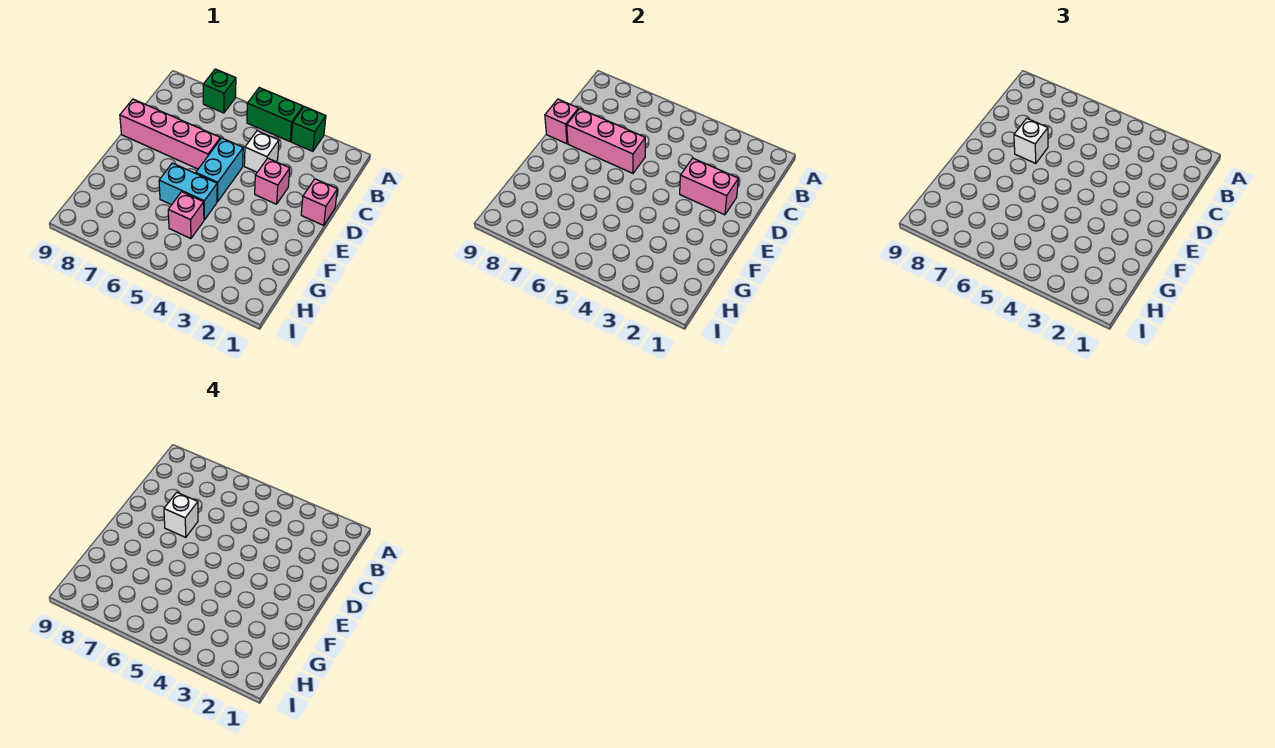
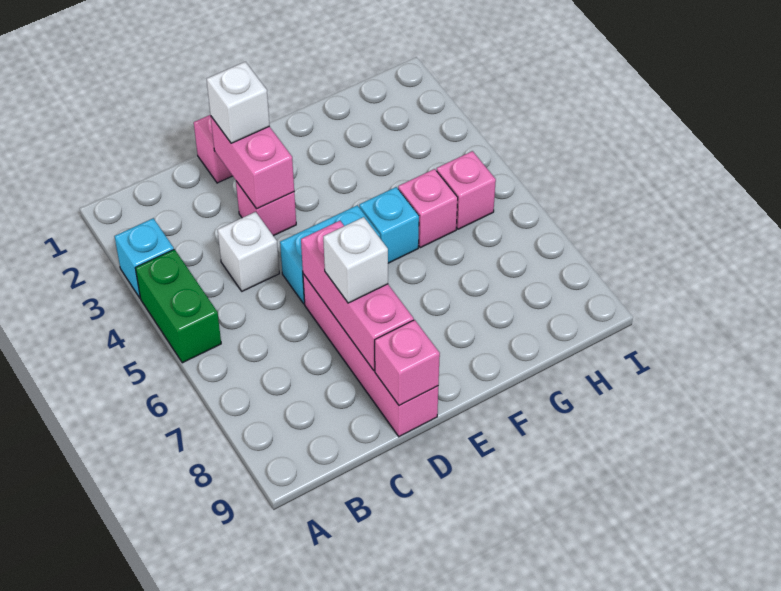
green brick A3 level 1 -> cyan brick A3 level 1
green brick A7 level 1 -> none
white brick D7 level 4 -> white brick D2 level 3
cyan brick F5:F6 level 1 -> cyan brick F5 level 1
none -> pink brick H5 level 1

